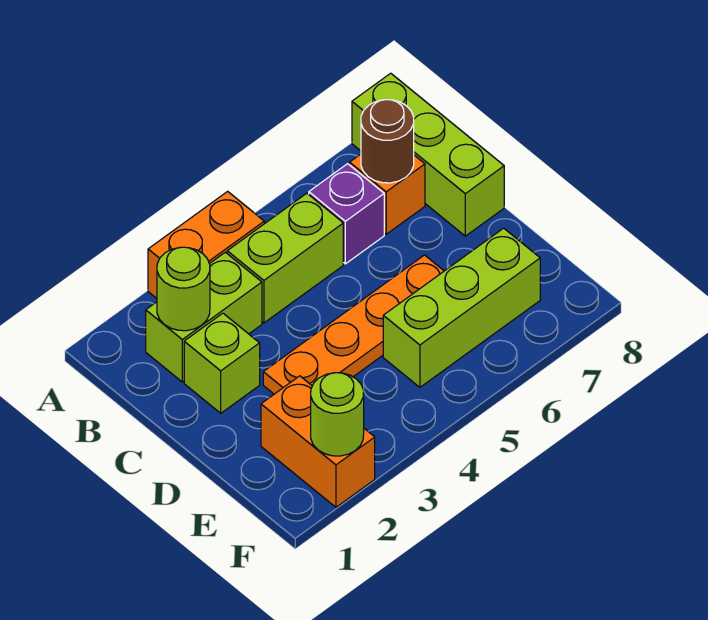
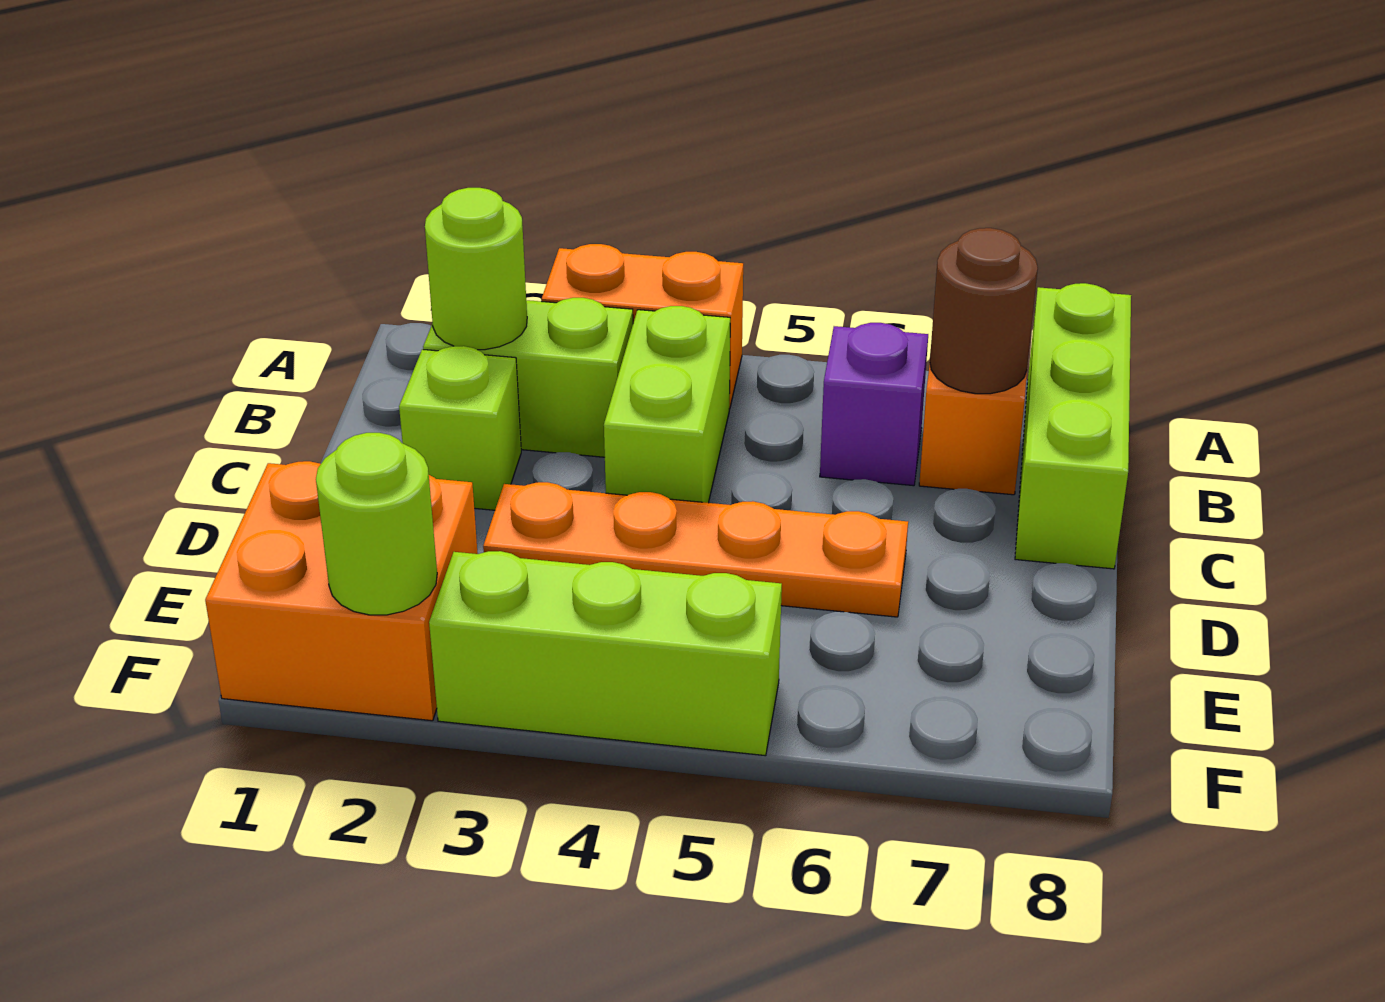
lime brick B4:B5 level 1 -> lime brick B4:C4 level 1
orange brick E2:F2 level 1 -> orange brick E1:F2 level 1
lime brick E5:E7 level 1 -> lime brick F3:F5 level 1

